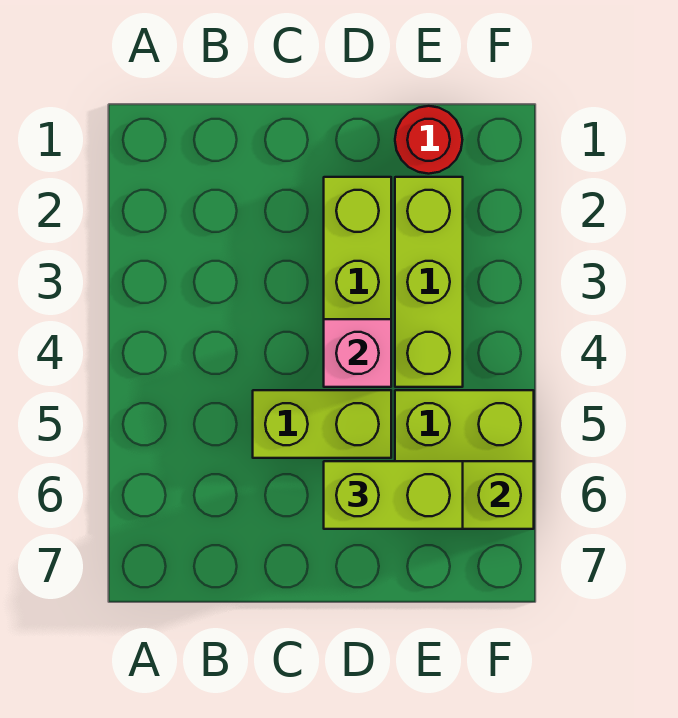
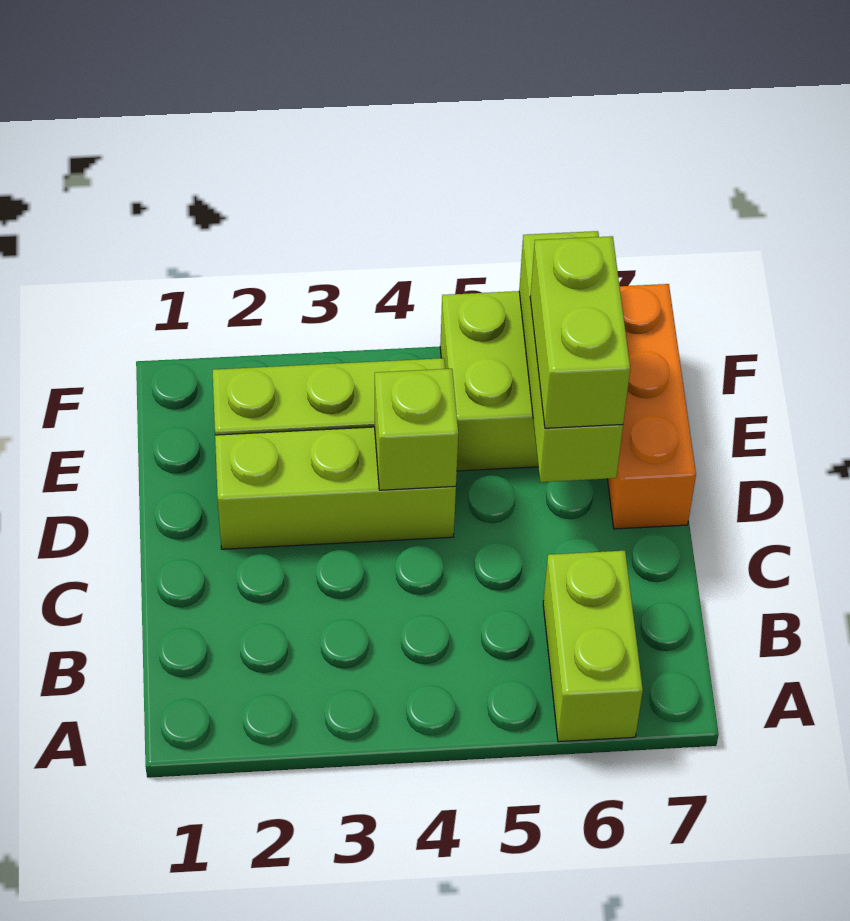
lime brick C5:D5 level 1 -> lime brick A6:B6 level 1
pink brick D4 level 2 -> lime brick D4 level 2
none -> orange brick D7:F7 level 1
red round brick E1 level 1 -> none

